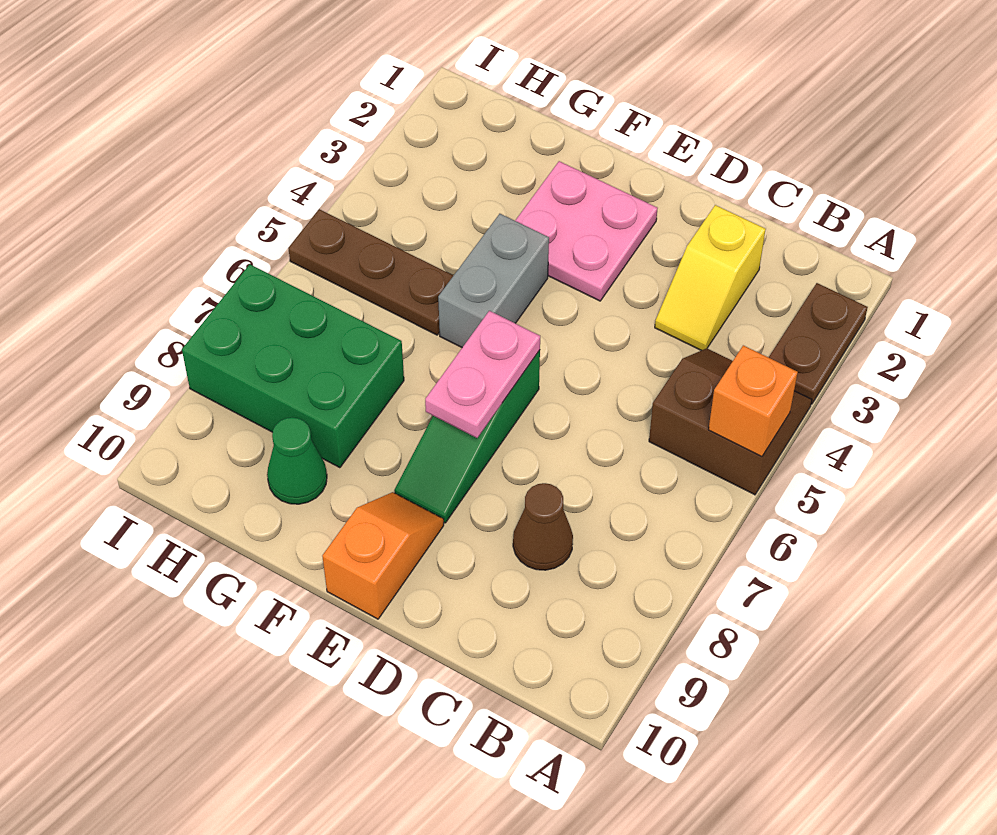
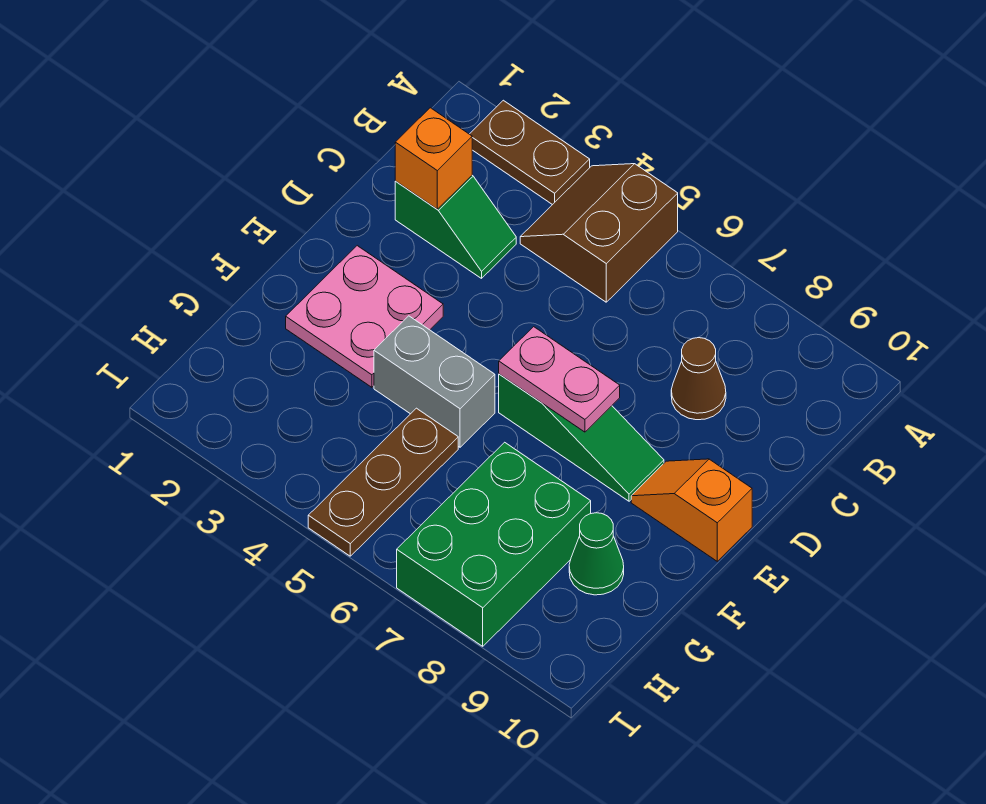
orange brick A5 level 2 -> orange brick C2 level 2
yellow slope C2:C3 level 1 top 2 -> green slope C2:C3 level 1 top 2

